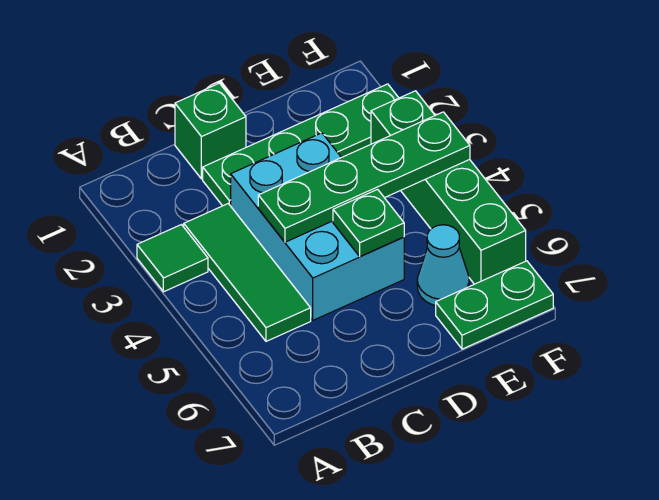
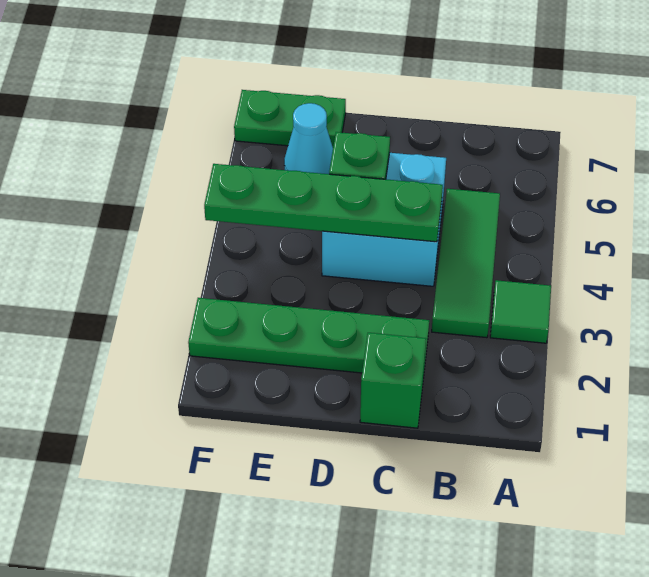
cyan brick C3:D5 level 1 -> cyan brick C4:D5 level 1
green brick F3:F6 level 1 -> none

